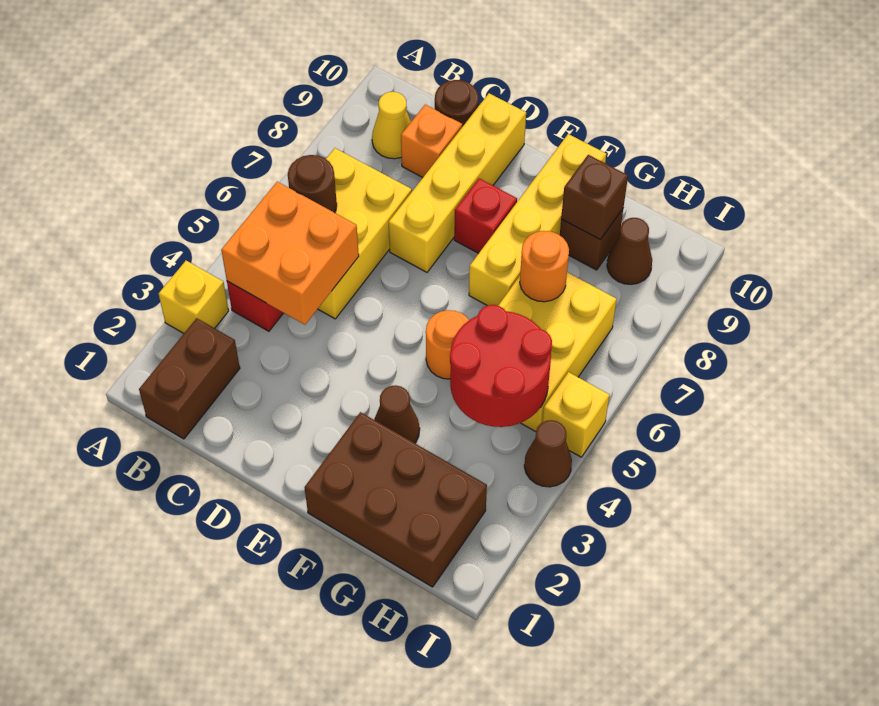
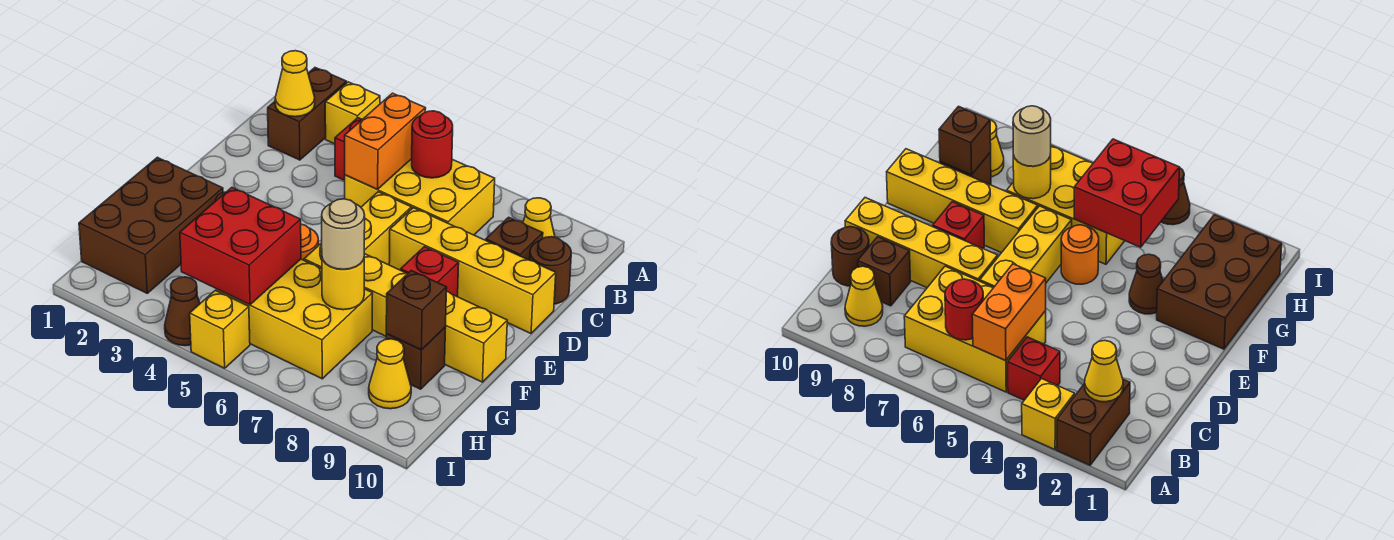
brown brick B1:B2 level 1 -> brown brick A2:B2 level 1
none -> yellow cone B2 level 2
orange brick B4:C5 level 2 -> orange brick B5:C5 level 2
brown round brick B6 level 2 -> red round brick B6 level 2
orange brick C9 level 1 -> brown brick C9 level 1
none -> yellow brick D6:F6 level 1
red round brick G4:H5 level 2 -> red brick G4:H5 level 2
orange round brick G7 level 2 -> yellow round brick G7 level 2
none -> tan round brick G7 level 3
brown cone H9 level 1 -> yellow cone H9 level 1

